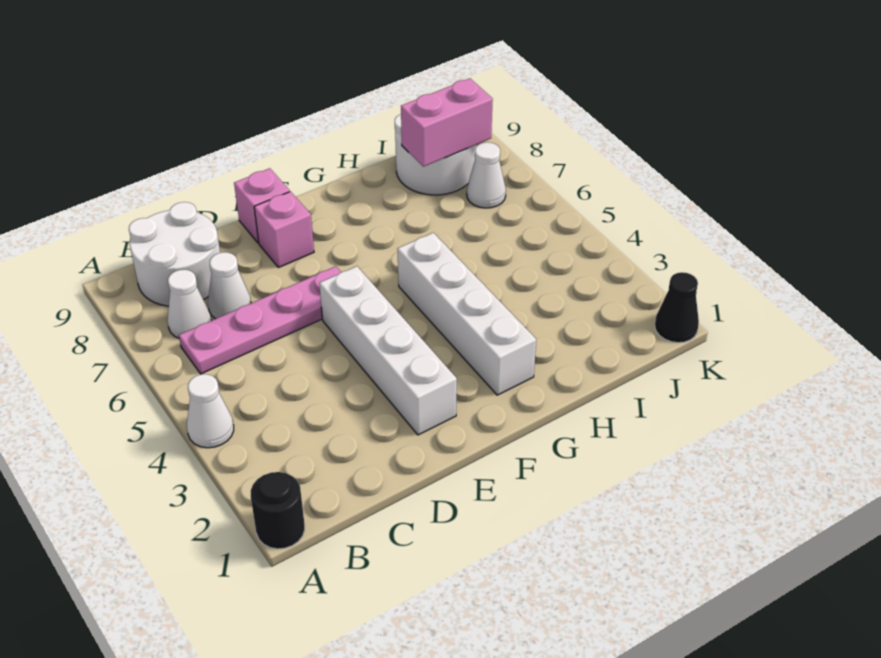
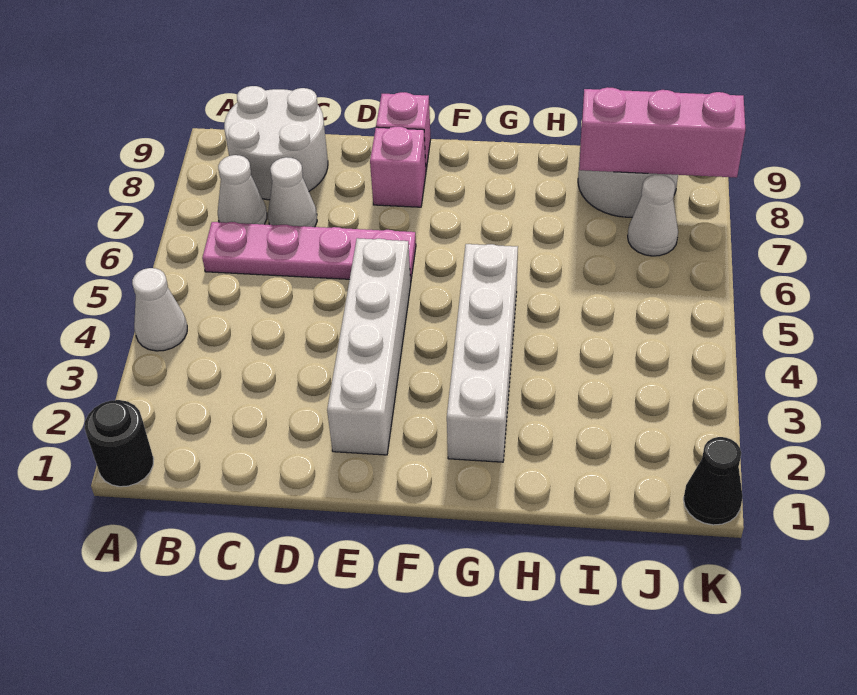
pink brick I8:J8 level 2 -> pink brick I8:K8 level 2

